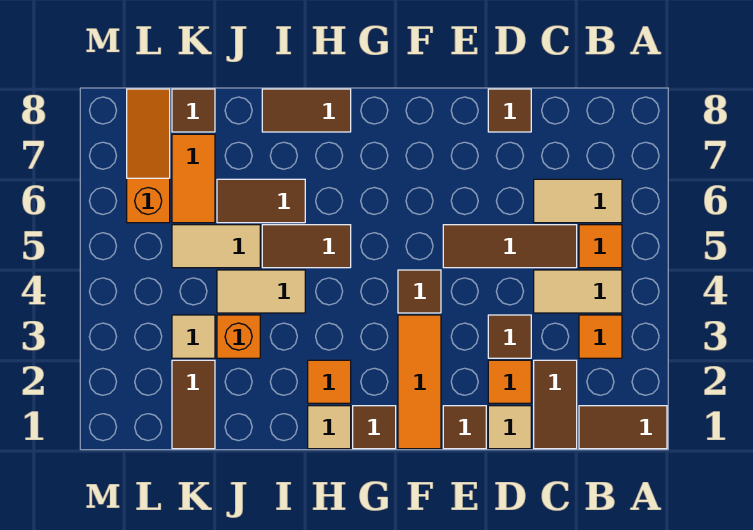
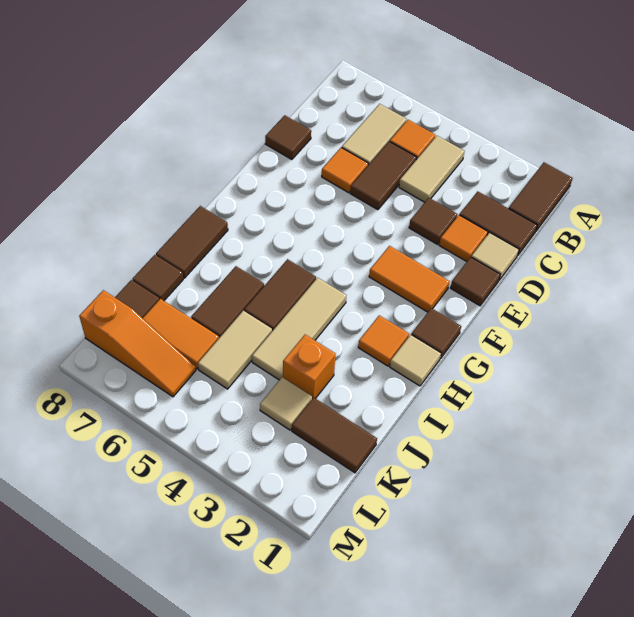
orange tile B3 level 1 -> orange tile D6 level 1
brown tile C5:E5 level 1 -> brown tile C5:D5 level 1
orange tile F1:F3 level 1 -> orange tile F2:F3 level 1
brown tile F4 level 1 -> brown tile J8 level 1
tan tile I4:J4 level 1 -> tan tile H4:J4 level 1
orange slope L6:L8 level 1 top 6 -> orange slope L6:L8 level 1 top 8

